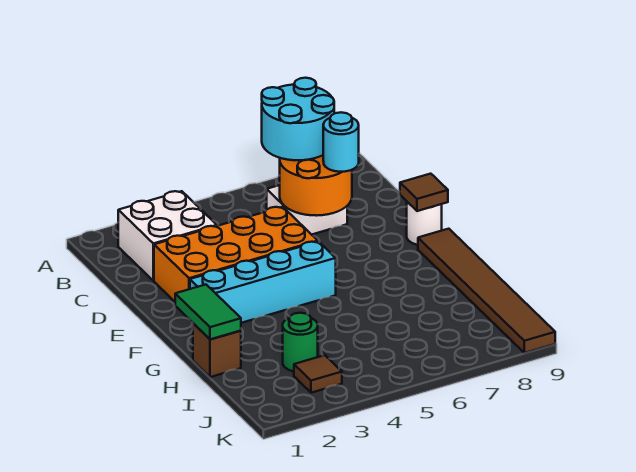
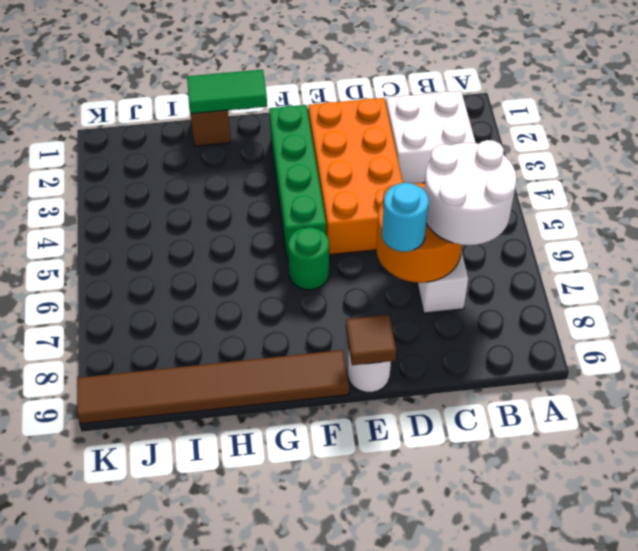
cyan round brick B6:C7 level 3 -> white round brick B6:C7 level 3
cyan brick F2:F5 level 1 -> green brick F2:F5 level 1
green round brick I3 level 1 -> green round brick F6 level 1
brown tile J3 level 1 -> none

